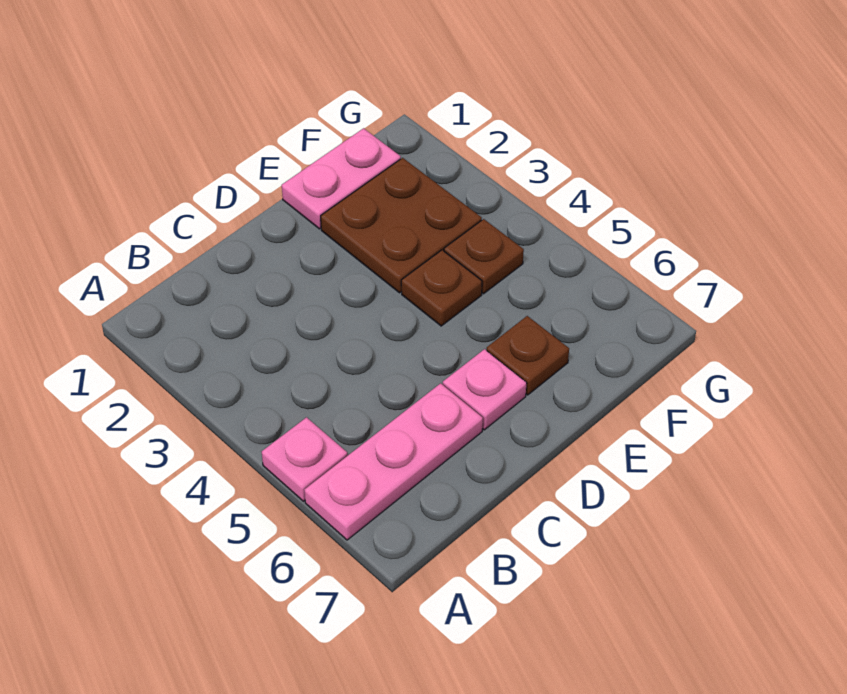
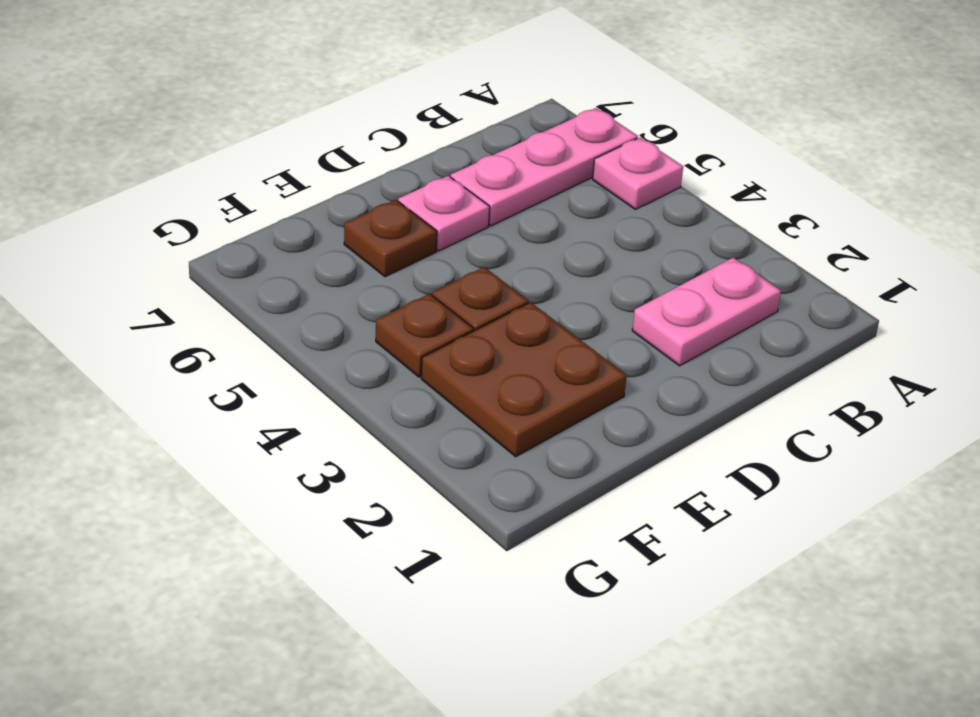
pink plate E1:F1 level 1 -> pink plate B2:C2 level 1

